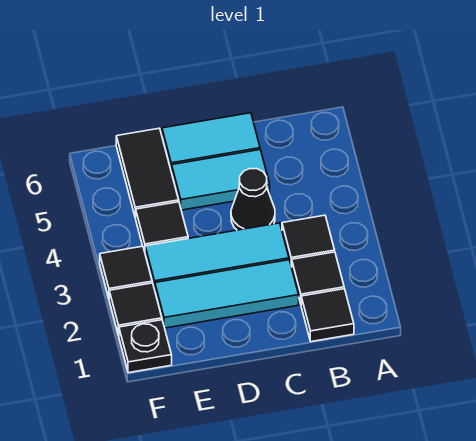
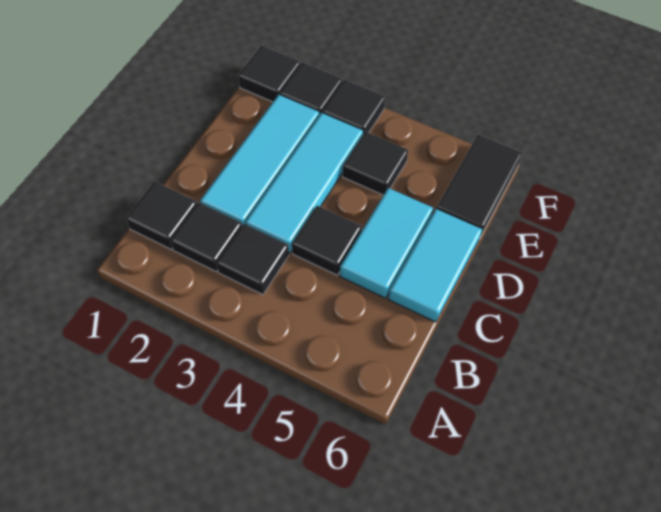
black cone C4 level 1 -> black tile C4 level 1
black tile E5:E6 level 1 -> black tile E6:F6 level 1
black plate F1 level 1 -> black tile F1 level 1

